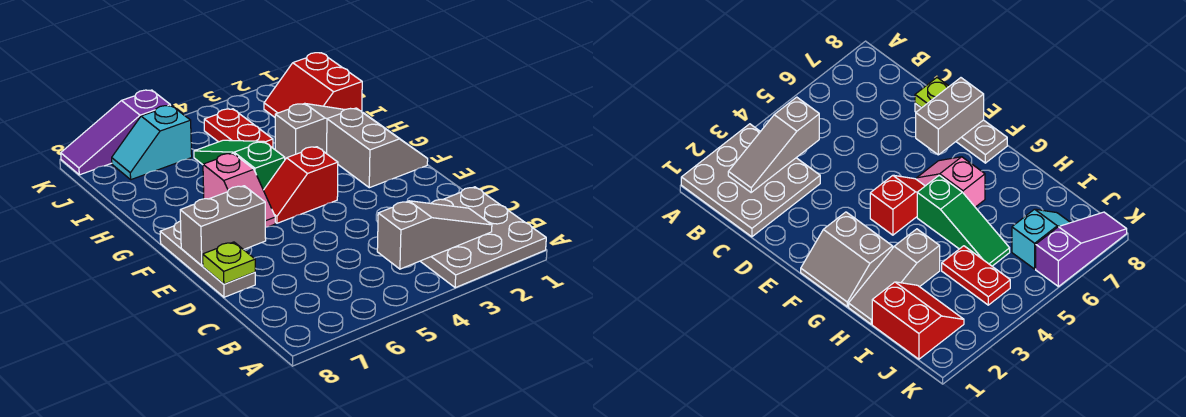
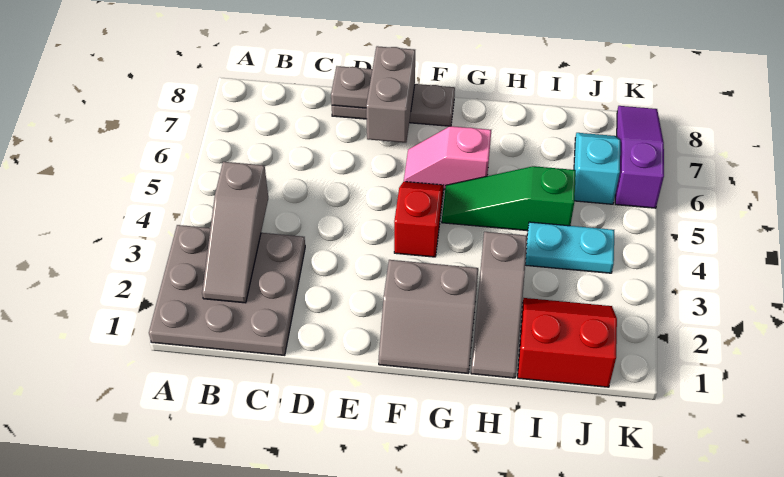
lime plate D8 level 2 -> grey plate D8 level 2
green slope G5:I5 level 1 top G -> green slope G5:I5 level 1 top I
red plate I4:J4 level 1 -> cyan plate I4:J4 level 1

